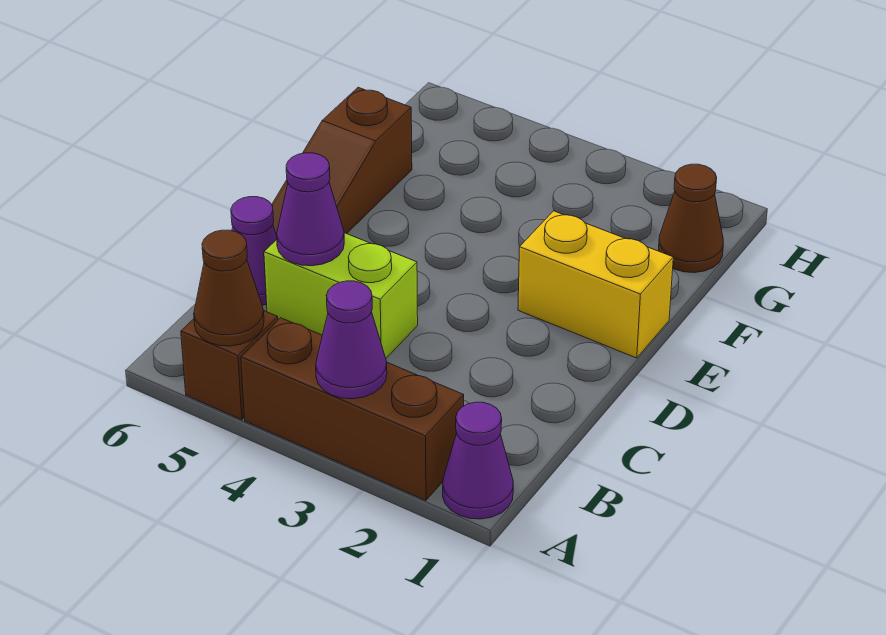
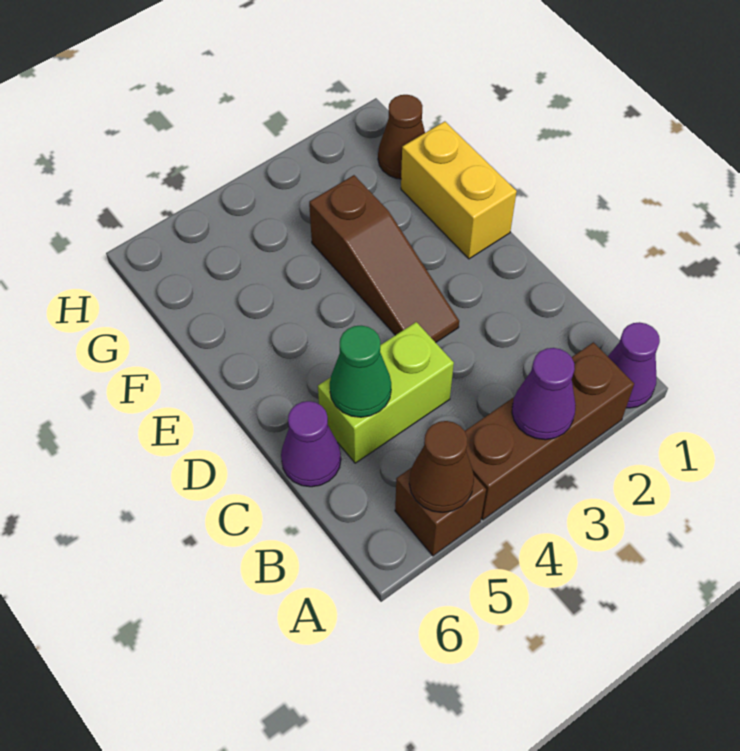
purple cone C5 level 2 -> green cone C5 level 2
brown slope D6:F6 level 1 top F -> brown slope D3:F3 level 1 top F
yellow brick E1:E2 level 1 -> yellow brick E1:F1 level 1

